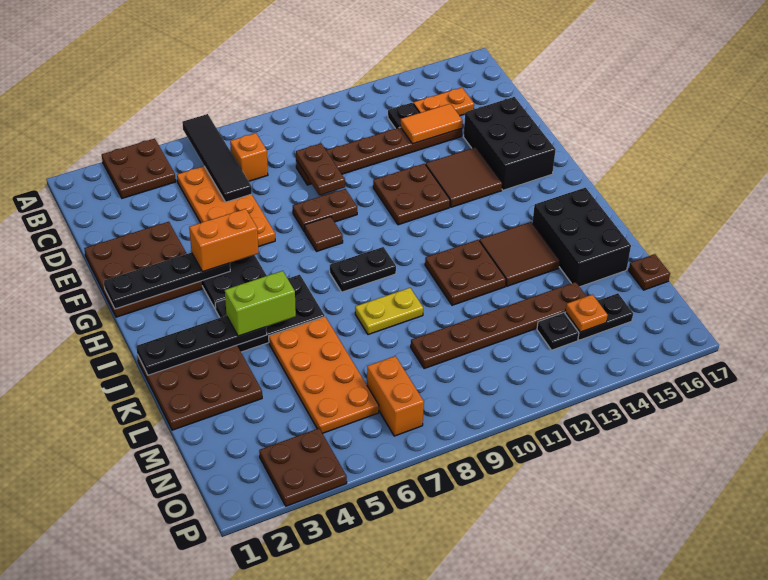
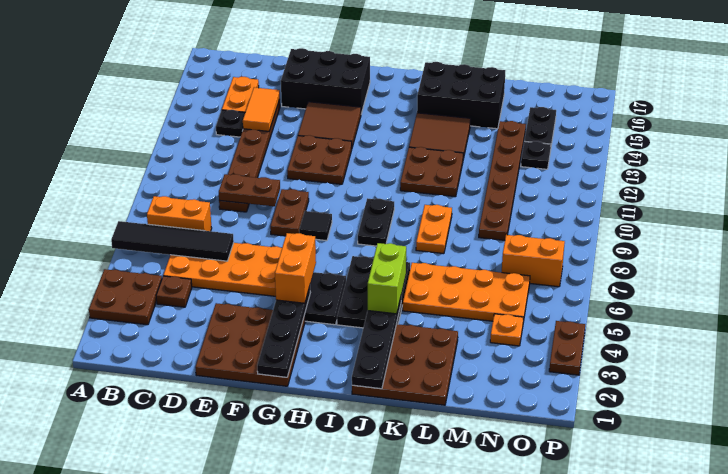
orange brick C7 level 1 -> orange brick B7:C7 level 1
brown tile G8 level 1 -> black tile G8 level 1
yellow plate K8:K9 level 1 -> orange plate K8:K9 level 1
brown plate M17 level 1 -> brown plate C4 level 1
orange plate N14 level 2 -> orange plate N4 level 1
brown plate O3:P4 level 1 -> brown plate P3:P4 level 1

